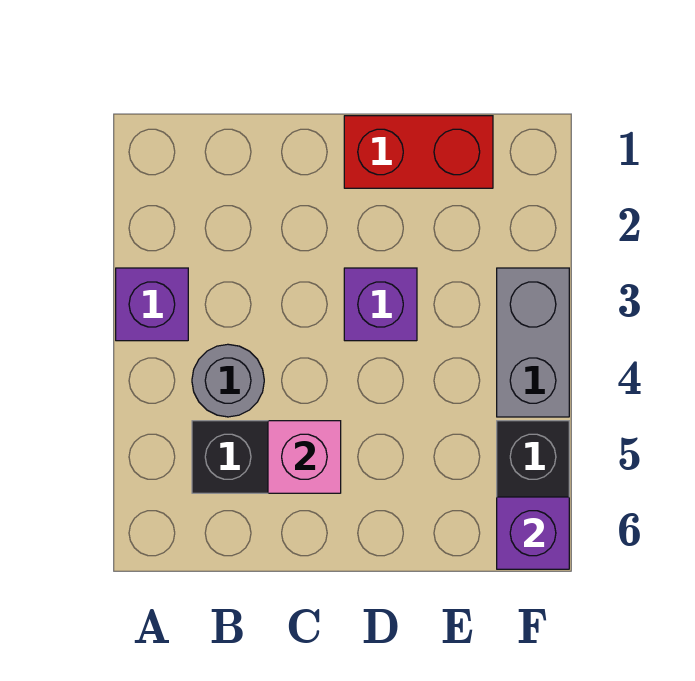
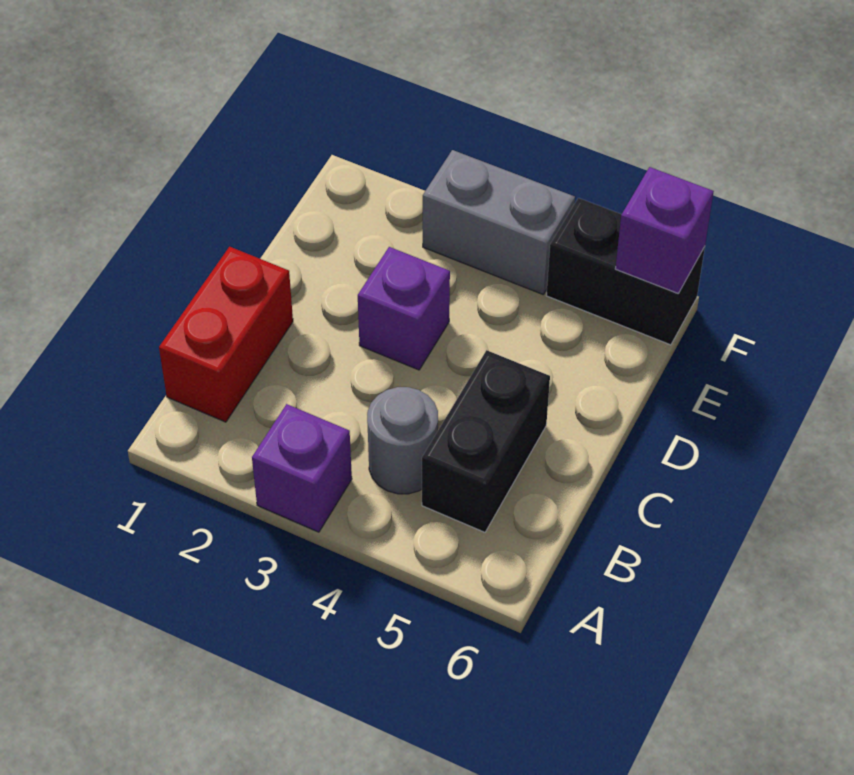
pink brick C5 level 2 -> none
red brick D1:E1 level 1 -> red brick B1:C1 level 1

